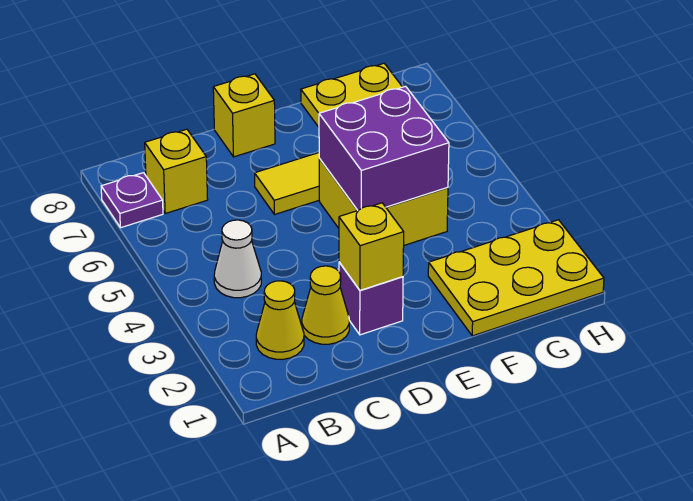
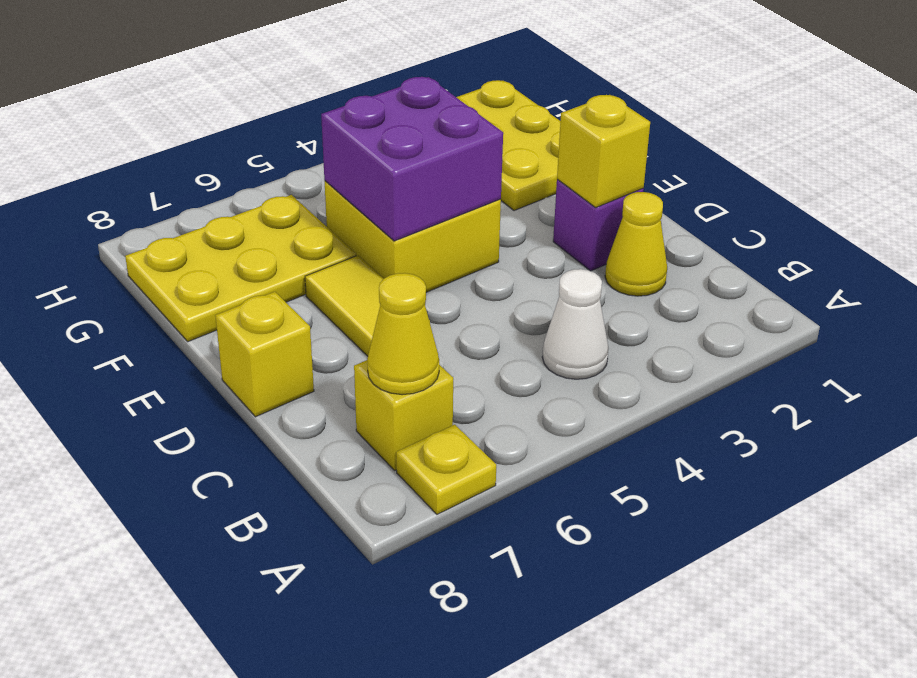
purple plate A7 level 1 -> yellow plate A7 level 1
yellow cone B2 level 1 -> yellow cone B7 level 2

